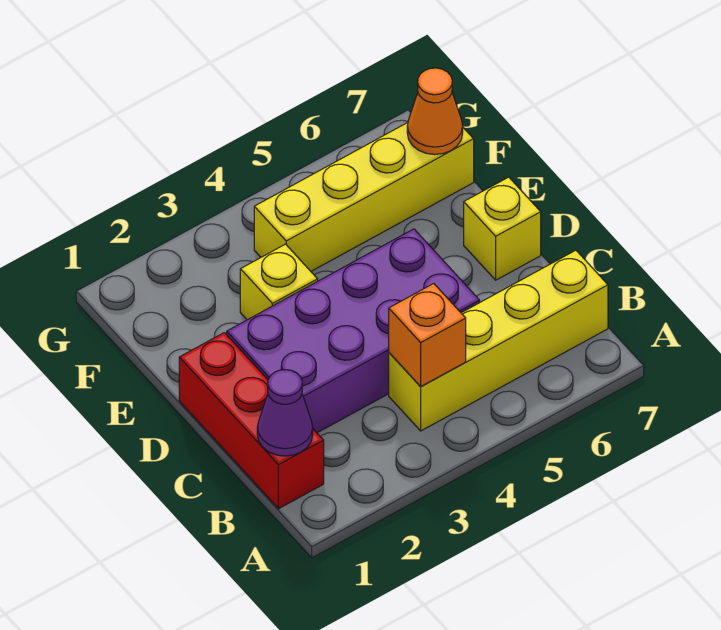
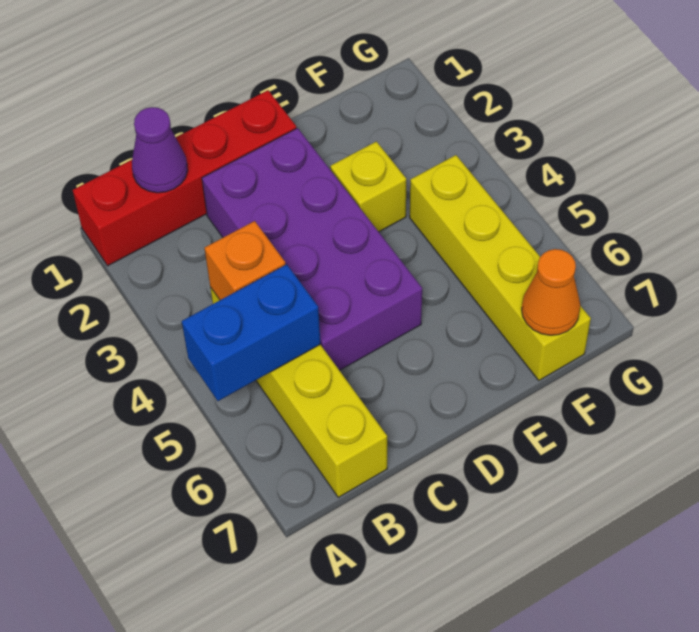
none -> blue brick A5:B5 level 2
red brick B1:D1 level 1 -> red brick A1:D1 level 1
yellow brick D7 level 1 -> none

